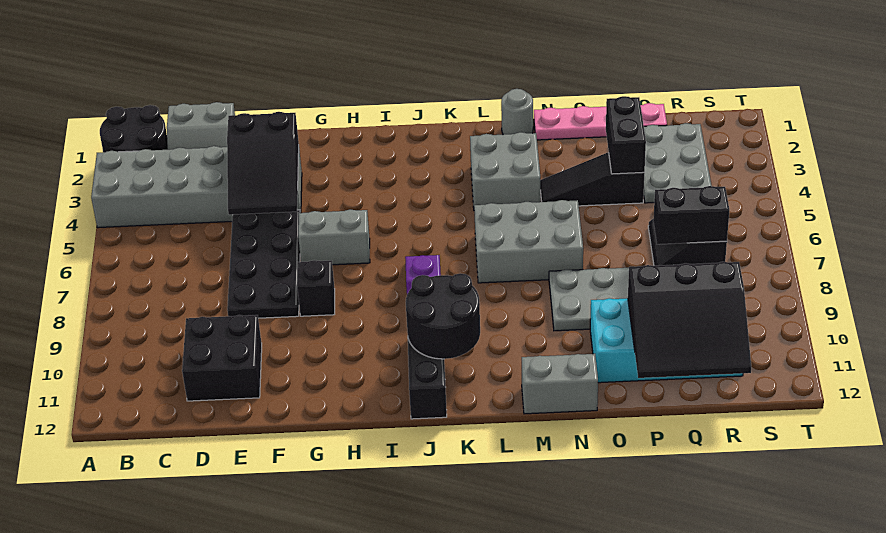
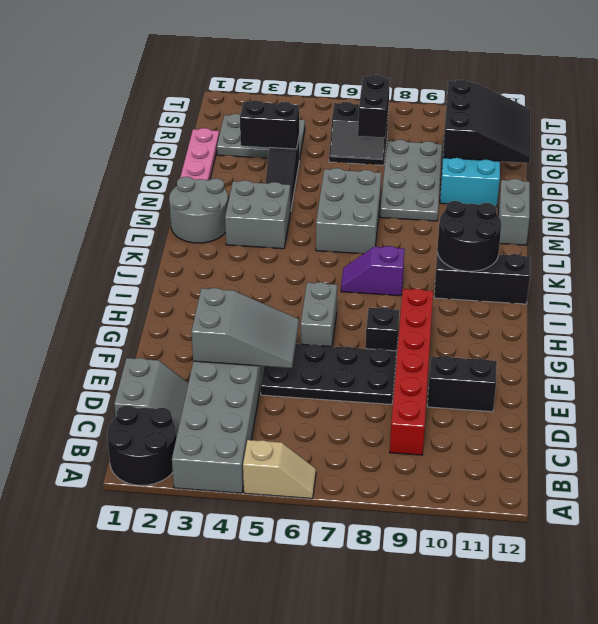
none -> tan slope A5:A6 level 1 top 5
none -> red brick C9:H9 level 1
black brick D10:E11 level 1 -> black brick E10:E11 level 1
black slope E3:F5 level 2 top 3 -> grey slope E3:F5 level 2 top 3
grey round brick M1 level 1 -> grey round brick L1:M2 level 1

